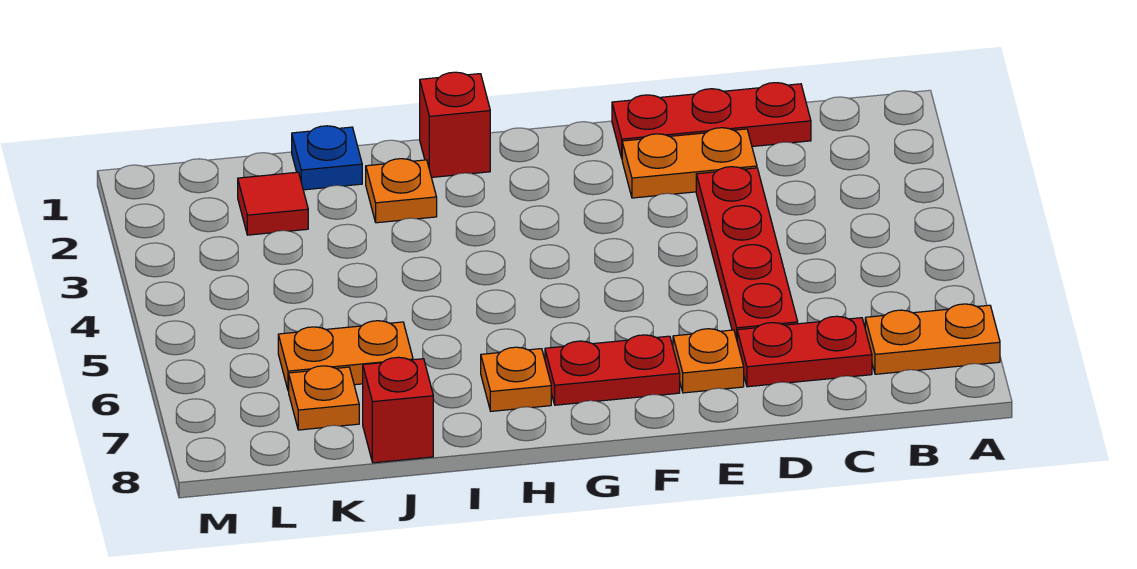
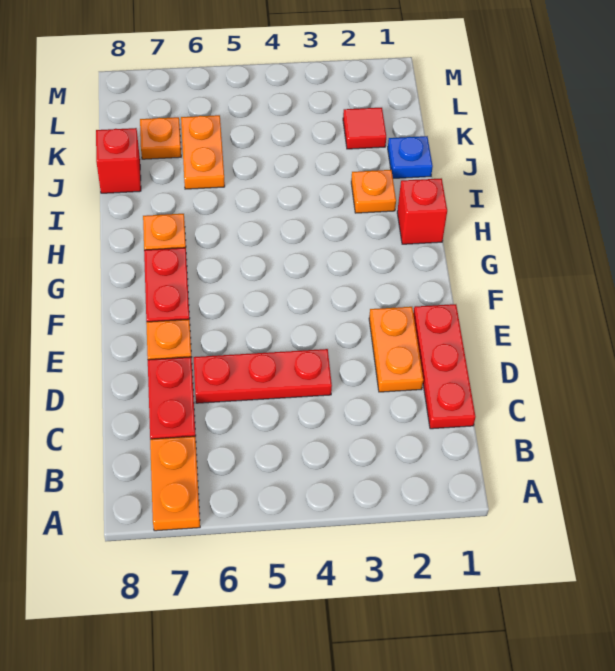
red plate D3:D6 level 1 -> red plate D4:D6 level 1

